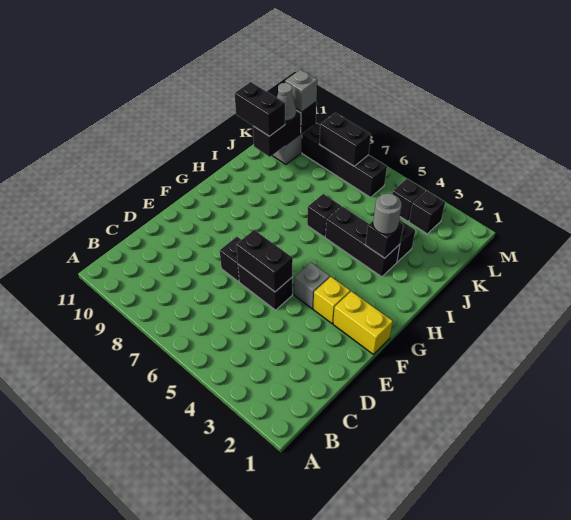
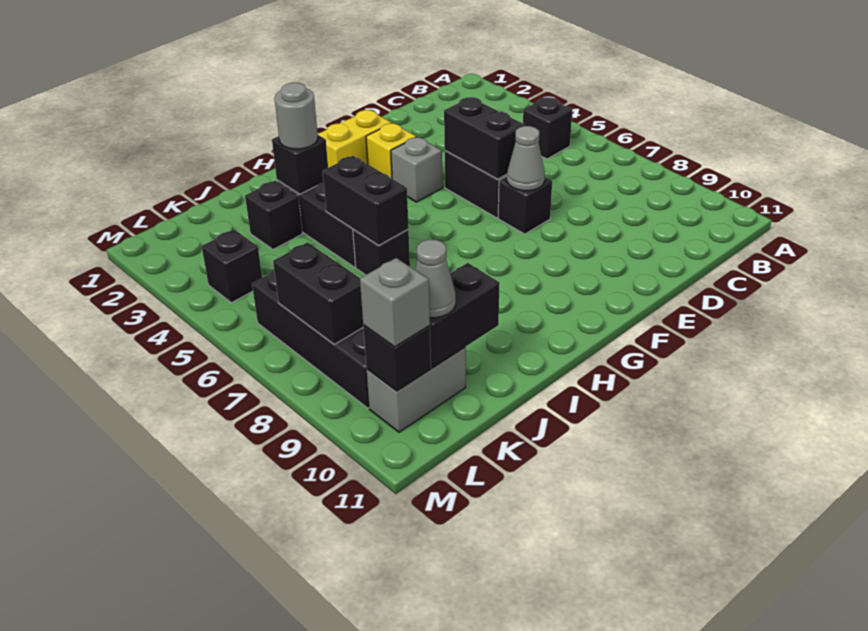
none -> grey cone E7 level 2
yellow brick F1:F2 level 1 -> yellow brick F2:G2 level 1
black brick J10:J11 level 3 -> black brick I5:I6 level 2
black brick L3 level 1 -> black brick B5 level 1

